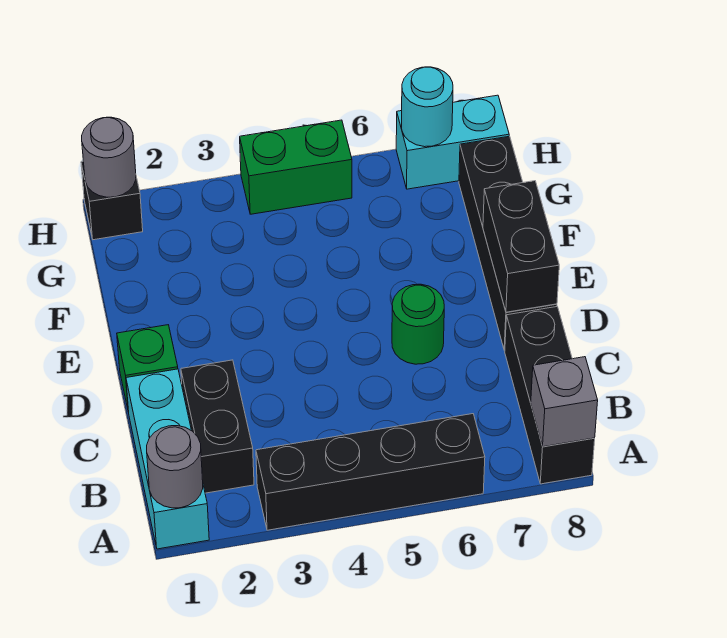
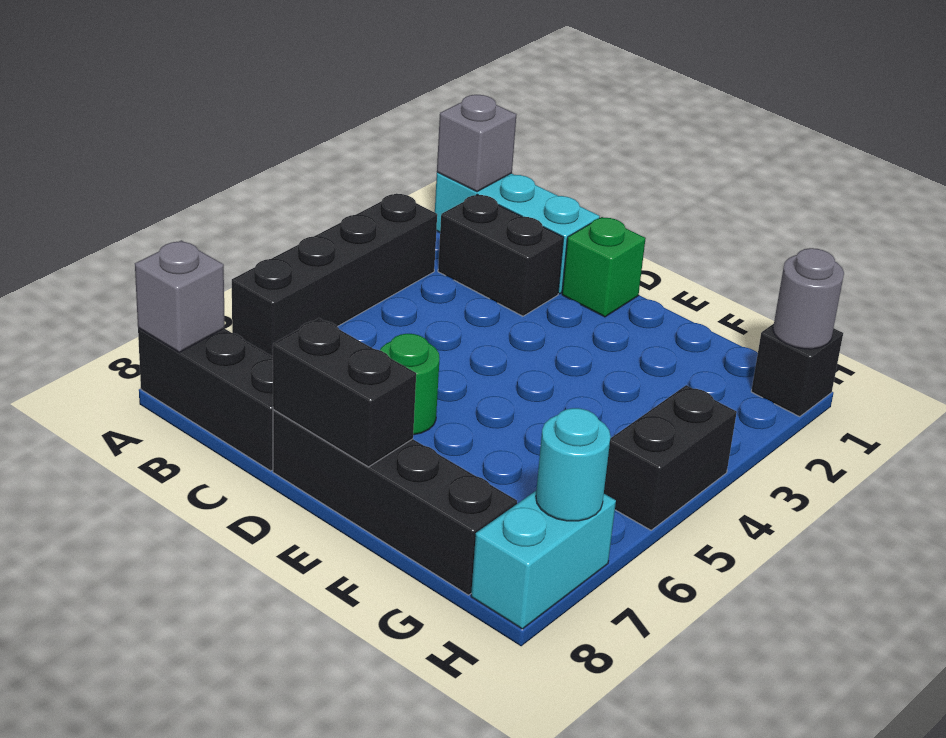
grey round brick A1 level 2 -> grey brick A1 level 2
green brick H4:H5 level 1 -> black brick H4:H5 level 1

